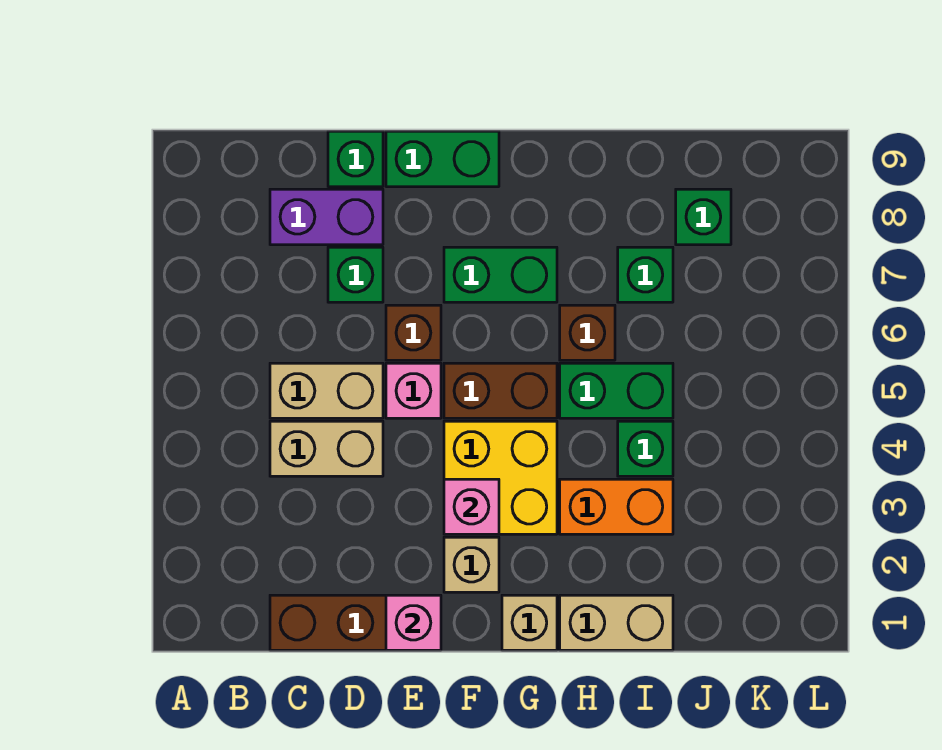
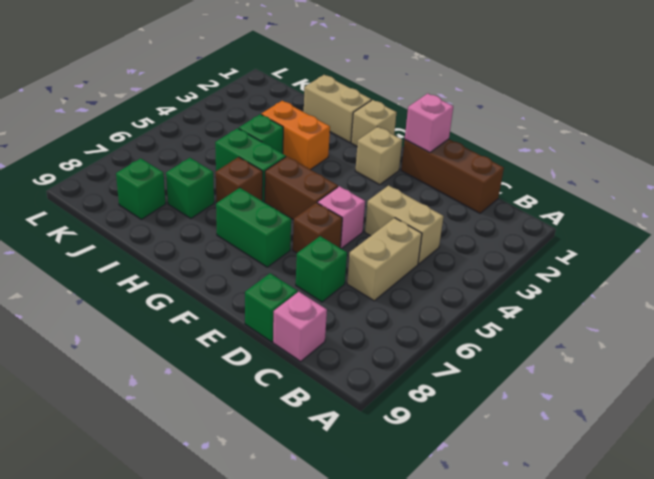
tan brick C5:D5 level 1 -> tan brick C5:C6 level 1
purple brick C8:D8 level 1 -> none
green brick E9:F9 level 1 -> none
yellow brick F3:G4 level 1 -> none
pink brick F3 level 2 -> pink brick C9 level 1

